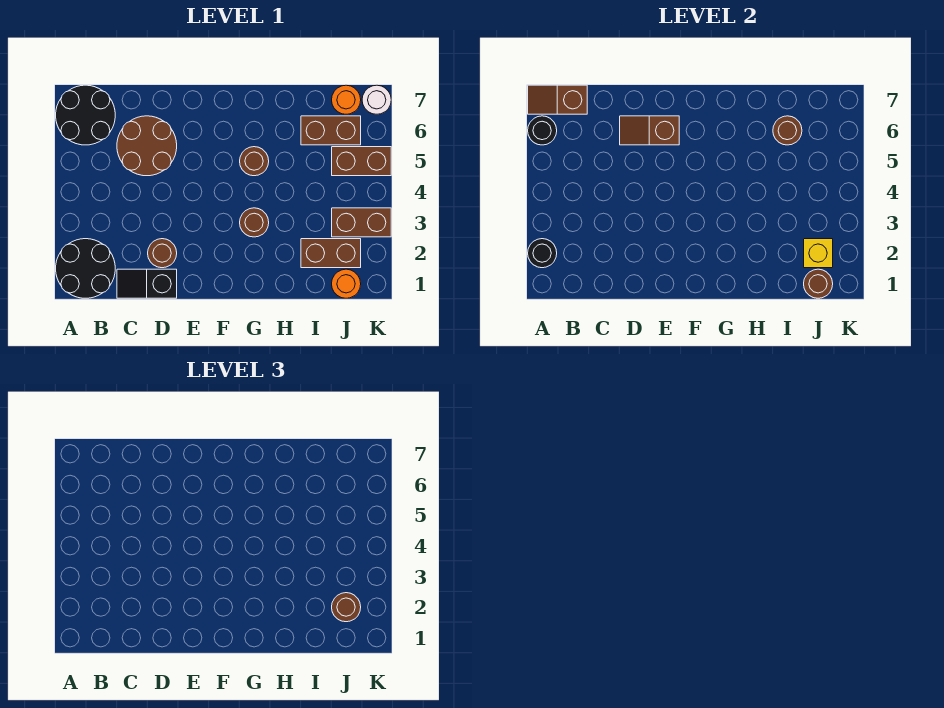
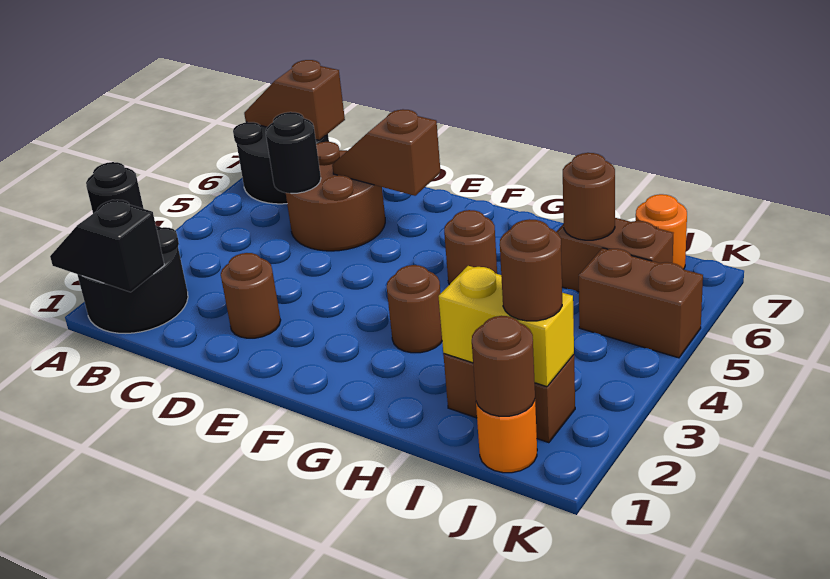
black round brick A6 level 2 -> black round brick C5 level 2
black slope C1:D1 level 1 top D -> black slope A1:B1 level 2 top B
yellow brick J2 level 2 -> yellow brick I2:J2 level 2
brown brick J3:K3 level 1 -> none
white round brick K7 level 1 -> none

